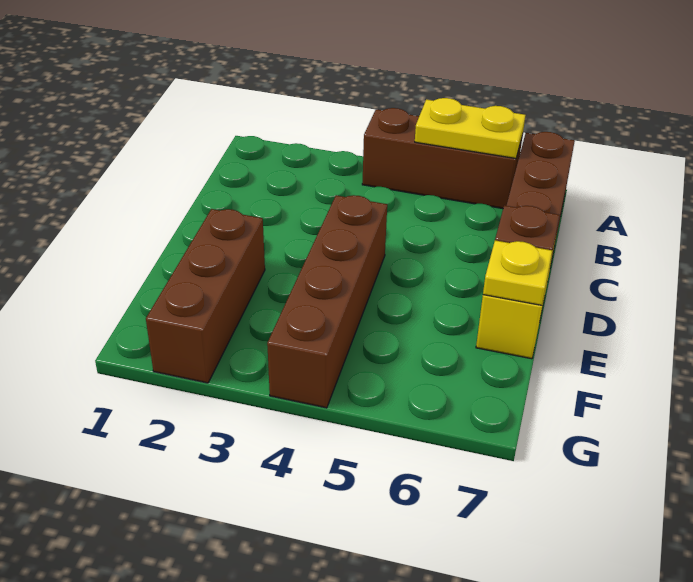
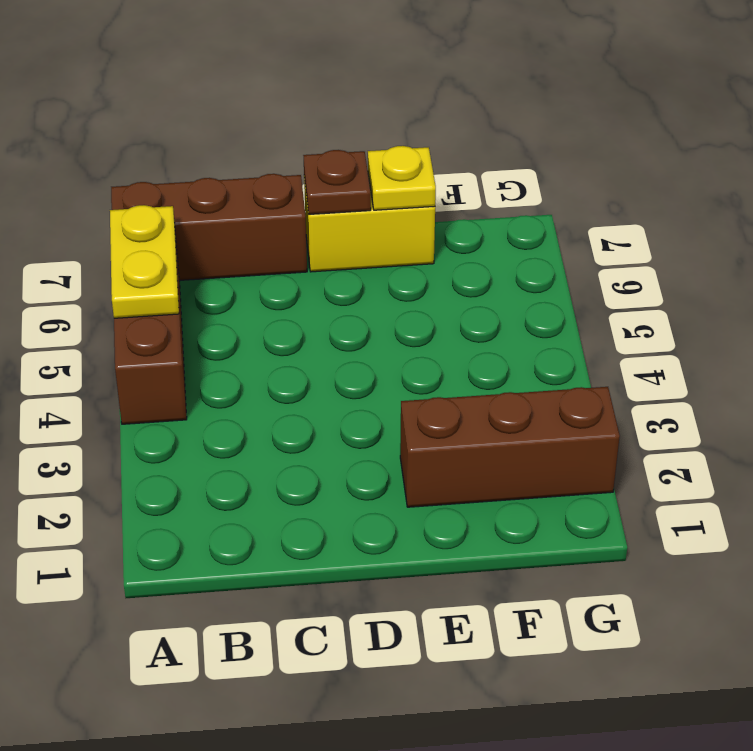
brown brick D4:G4 level 1 -> none

